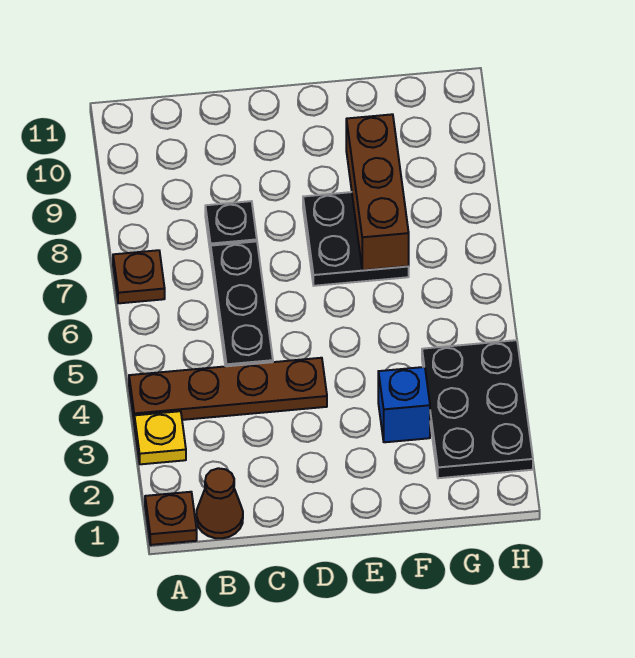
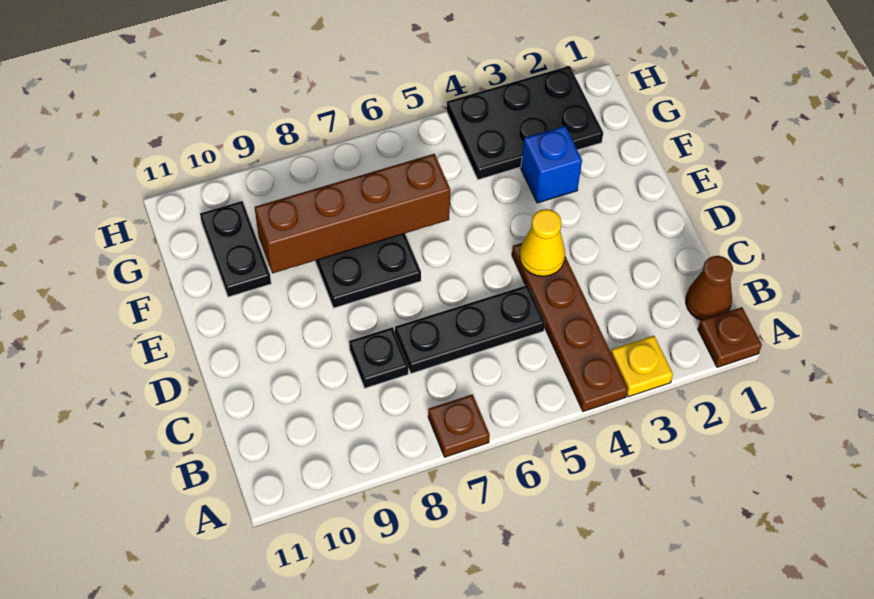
none -> yellow cone D4 level 2
brown brick F7:F9 level 2 -> brown brick F6:F9 level 2
none -> black plate F10:G10 level 1

